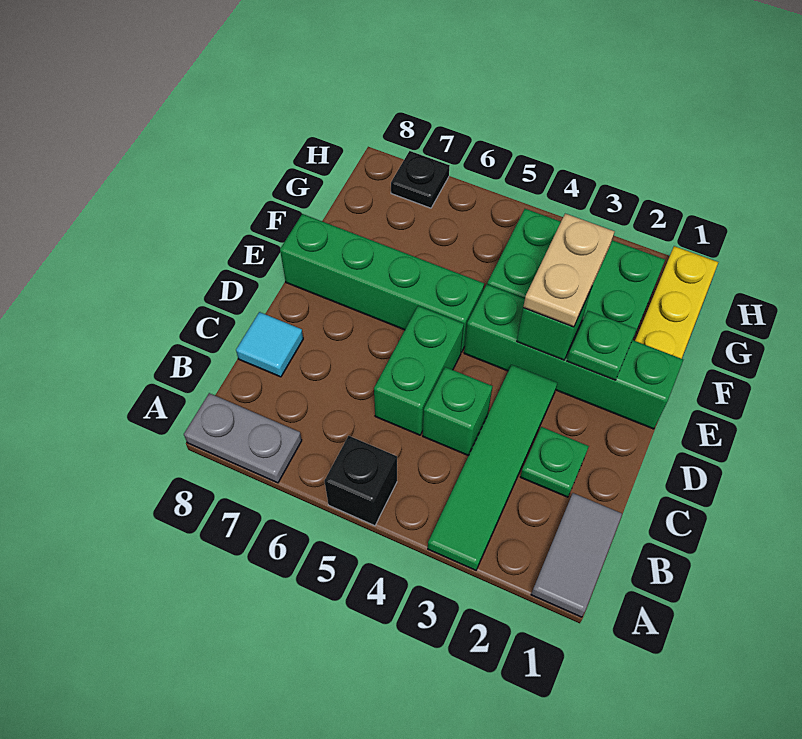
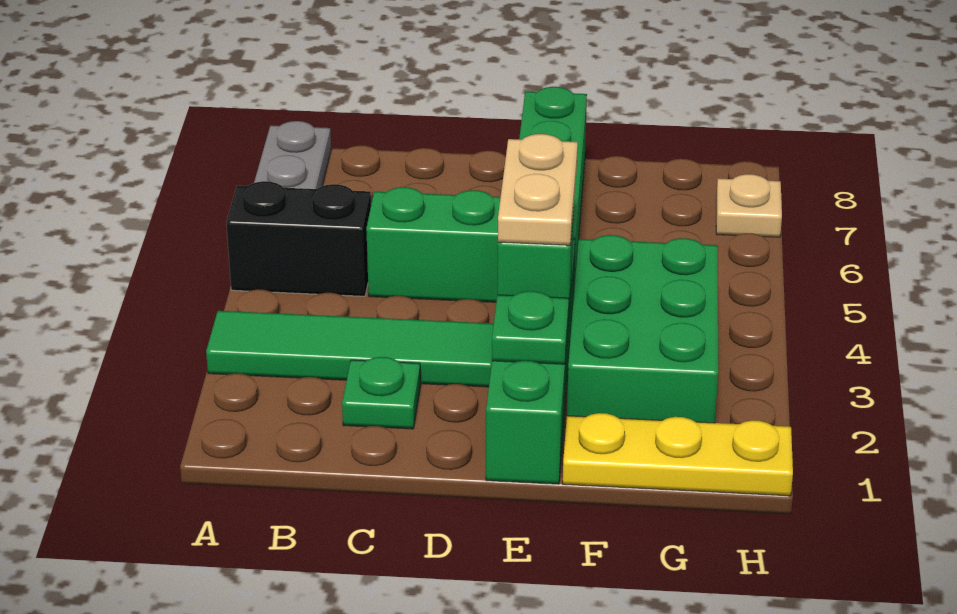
grey tile A1:B1 level 1 -> none
black brick A5 level 1 -> black brick A5:B5 level 1
green brick C4 level 1 -> none
cyan tile C8 level 1 -> none
tan plate E3:F3 level 3 -> tan plate E3:E4 level 3
black plate H7 level 1 -> tan plate H7 level 1

